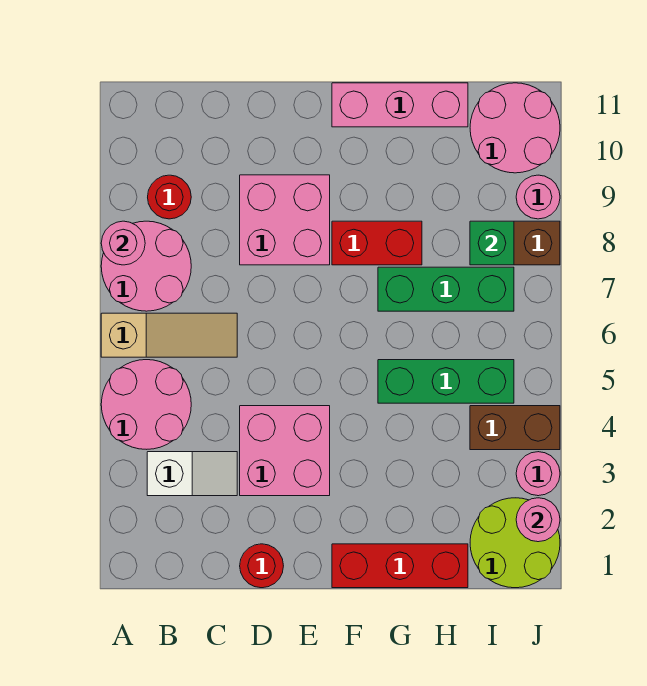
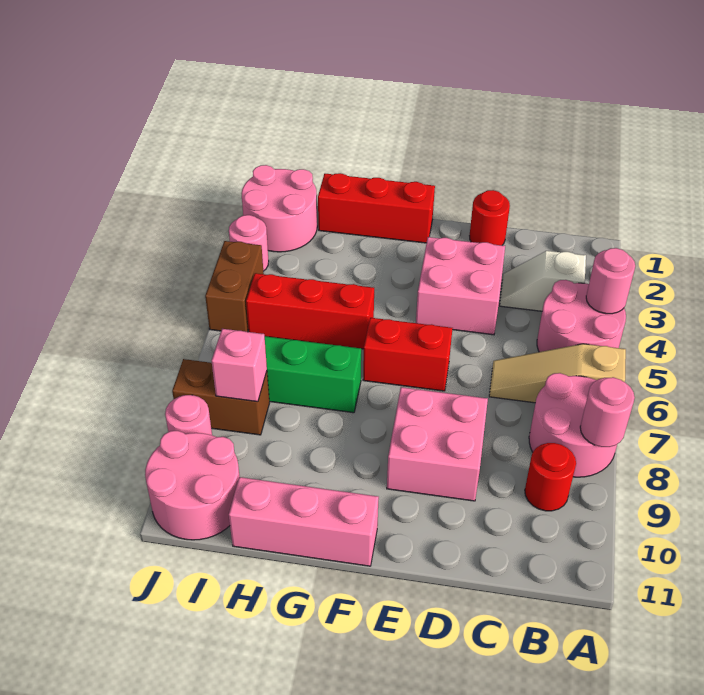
red brick F8:G8 level 1 -> red brick E6:F6 level 1
green brick G5:I5 level 1 -> red brick G5:I5 level 1
lime round brick I1:J2 level 1 -> pink round brick I1:J2 level 1
brown brick I4:J4 level 1 -> brown brick J4:J5 level 1
green brick I8 level 2 -> pink brick I8 level 2
pink round brick J2 level 2 -> pink round brick A4 level 2

